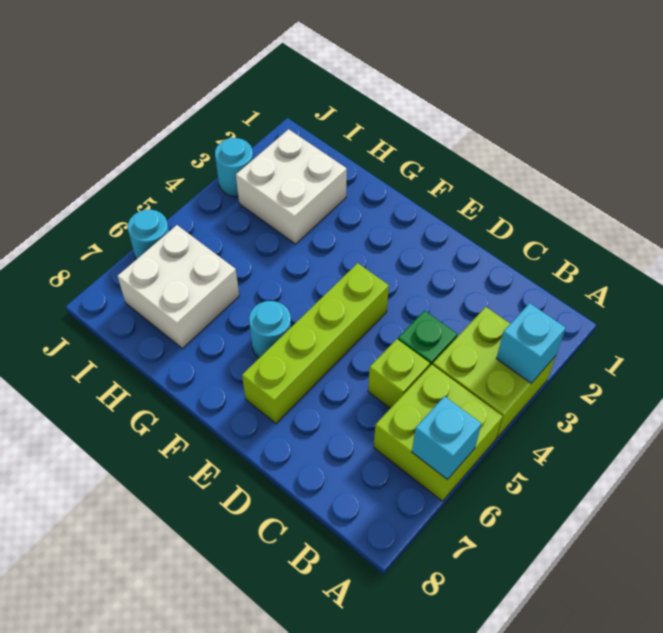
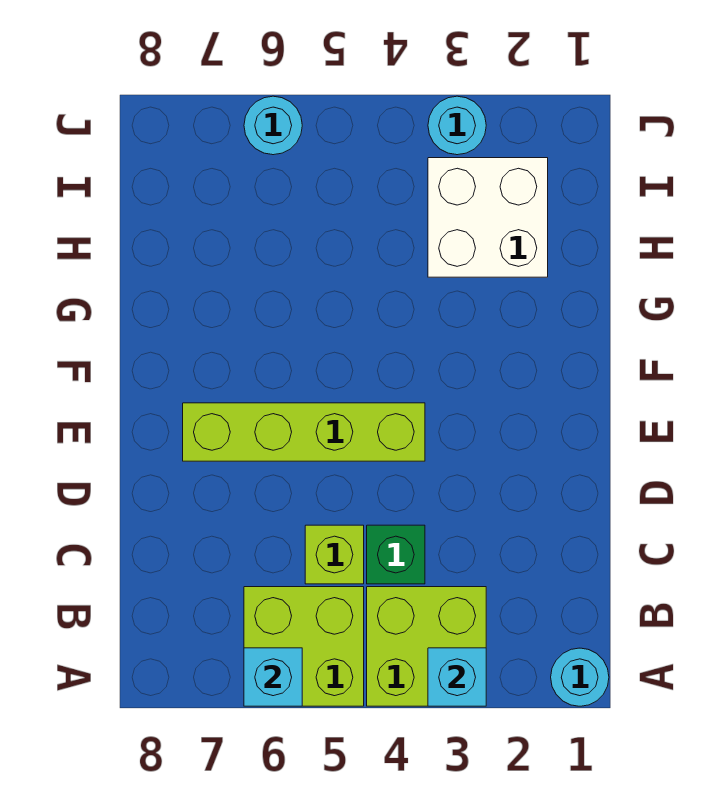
cyan round brick F6 level 1 -> cyan round brick A1 level 1
white brick H6:I7 level 1 -> none

